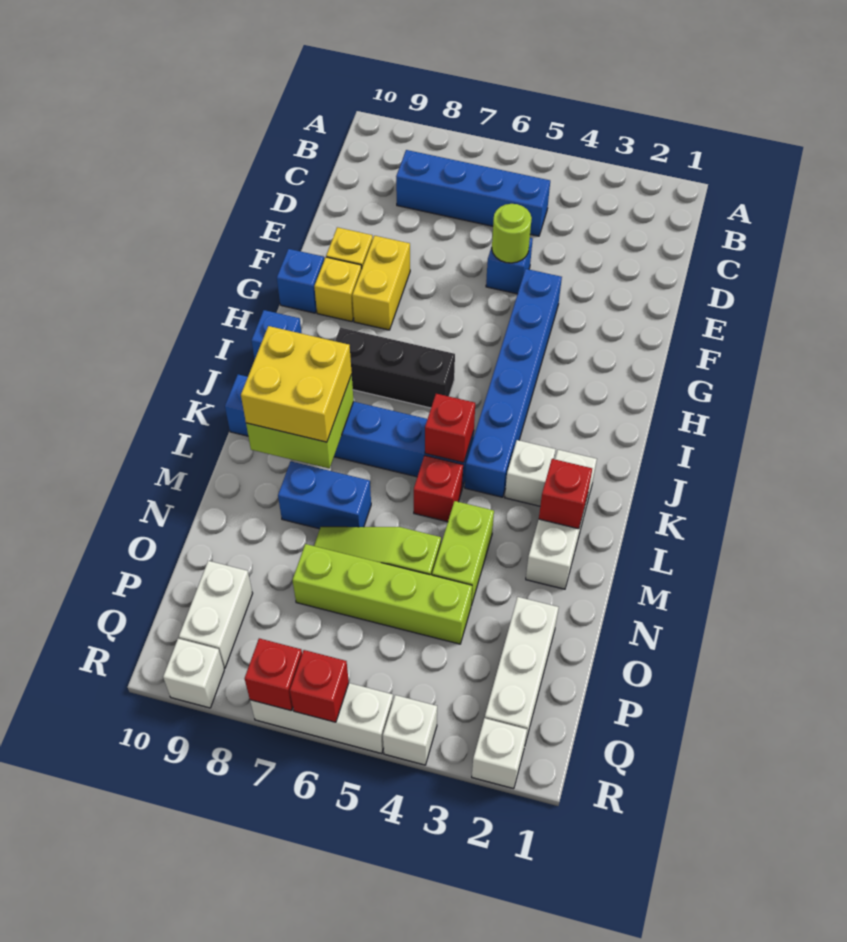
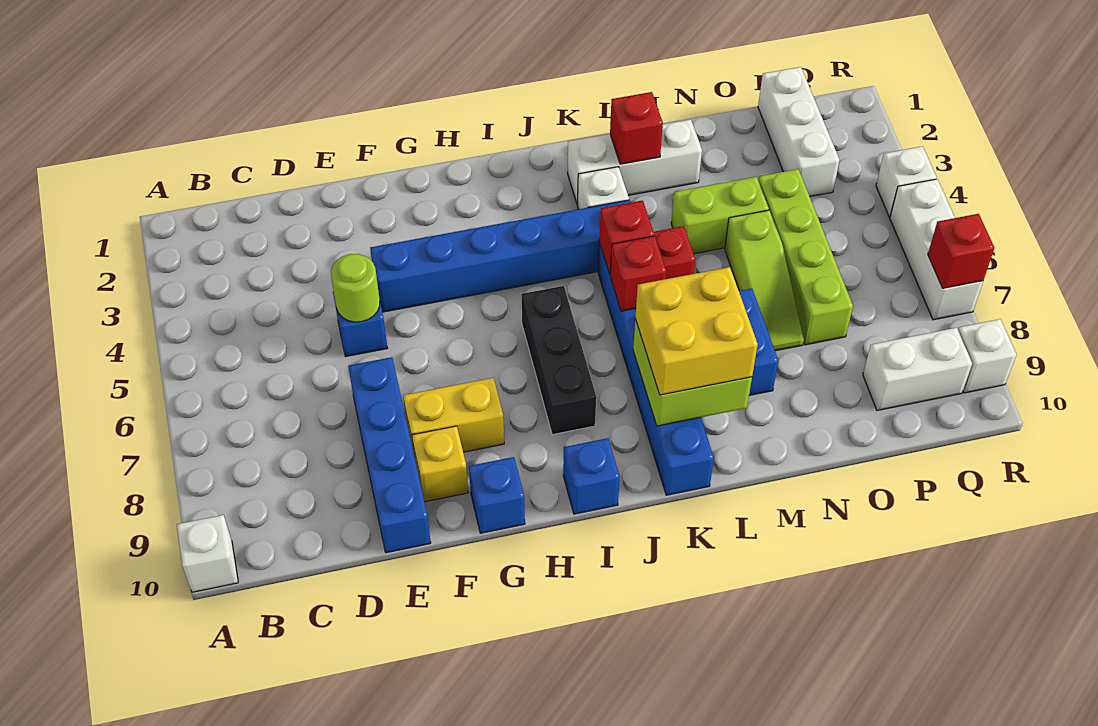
blue brick C5:C8 level 1 -> blue brick E7:E10 level 1
yellow brick G9 level 1 -> none
white brick O2:Q2 level 1 -> white brick P1:P3 level 1
white brick R2 level 1 -> white brick A10 level 1
red brick R6 level 2 -> red brick K6 level 2

